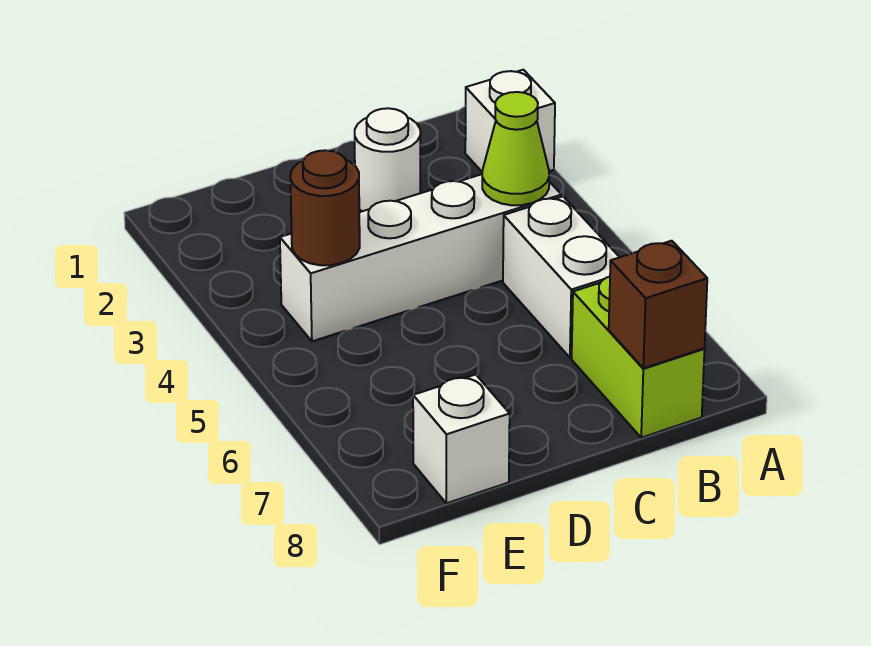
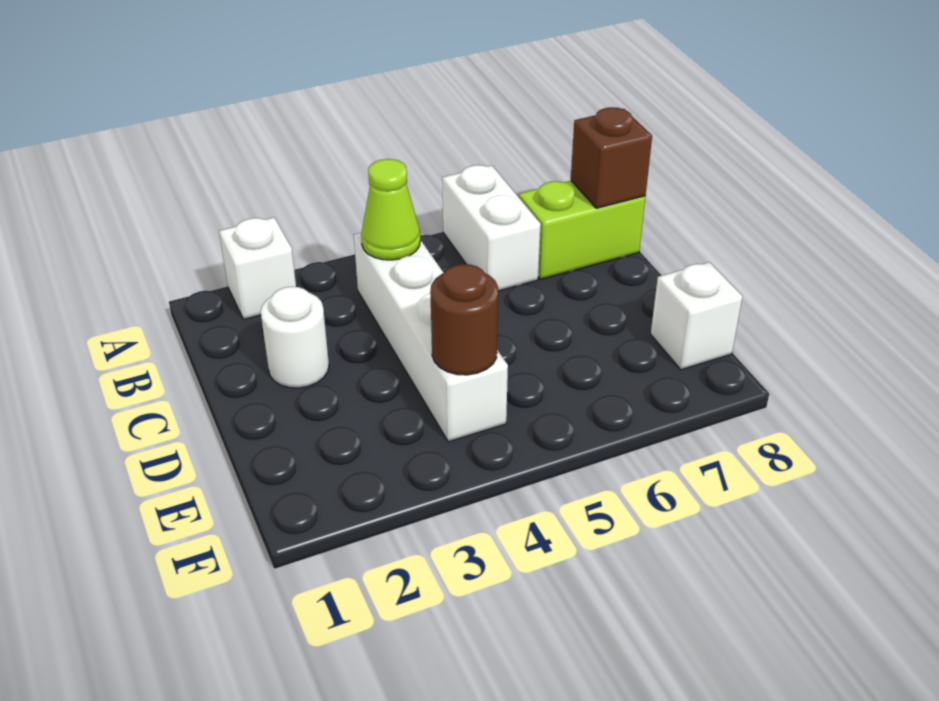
white brick B5:B6 level 1 -> white brick A6:B6 level 1

